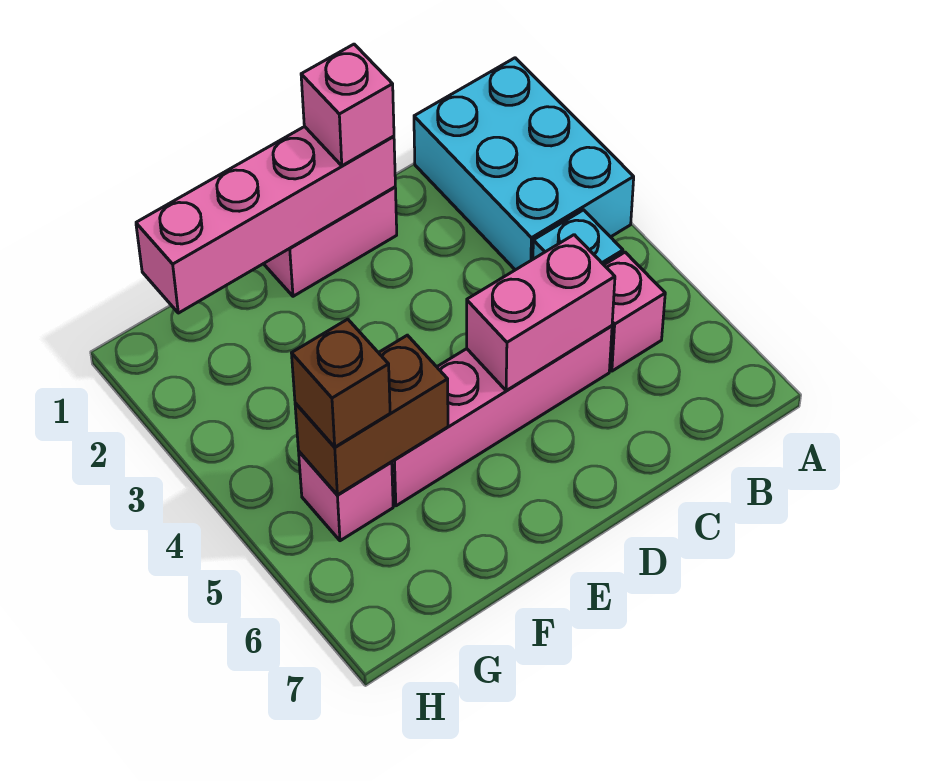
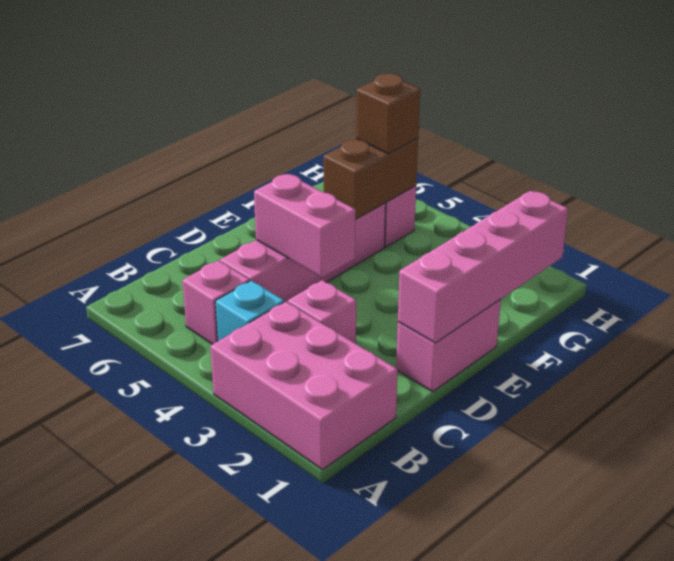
cyan brick A1:B3 level 1 -> pink brick A1:B3 level 1
pink brick C5:D5 level 2 -> pink brick D4:D5 level 2
pink brick D1 level 3 -> pink brick C3 level 1

